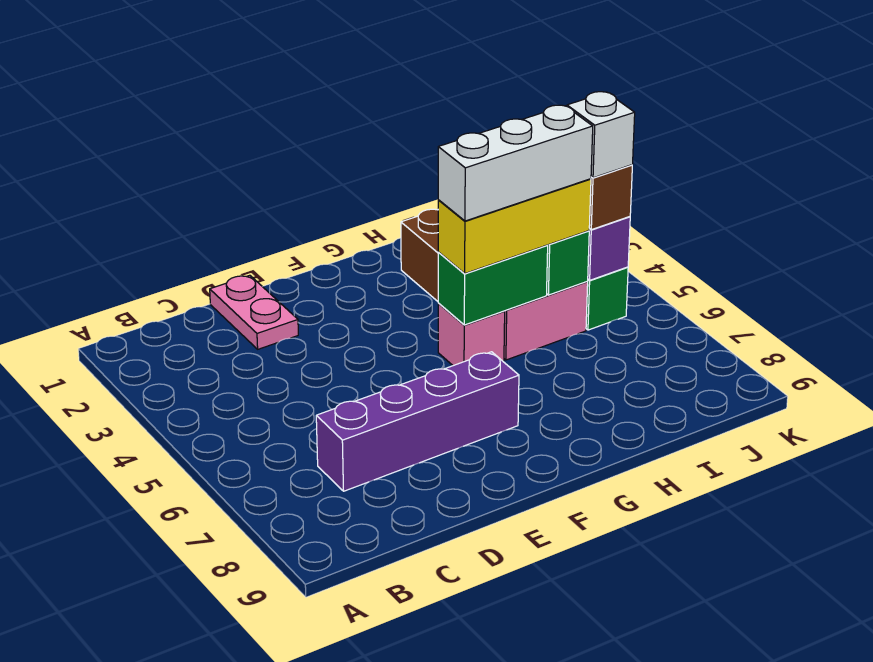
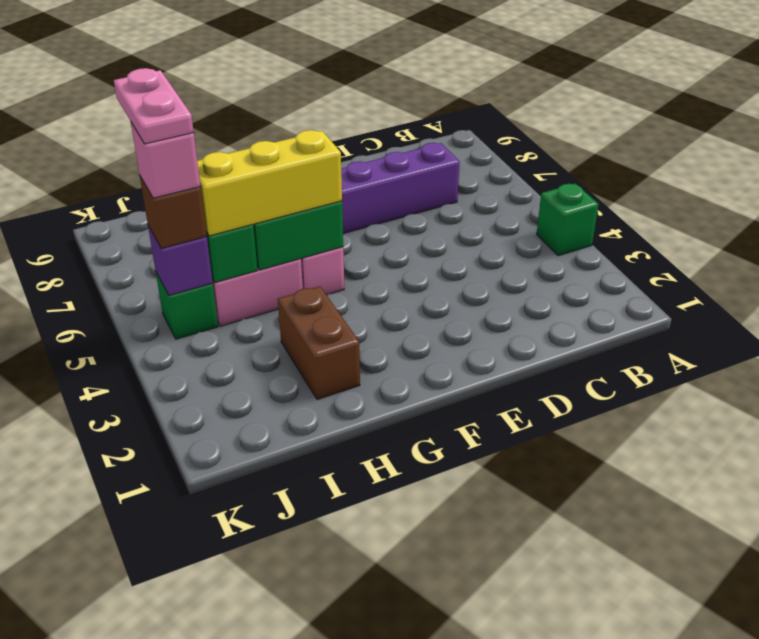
none -> green brick A4 level 1
pink plate D1:D2 level 1 -> pink plate J5:J6 level 5
white brick G5:I5 level 4 -> none
white brick J5 level 4 -> pink brick J5 level 4

